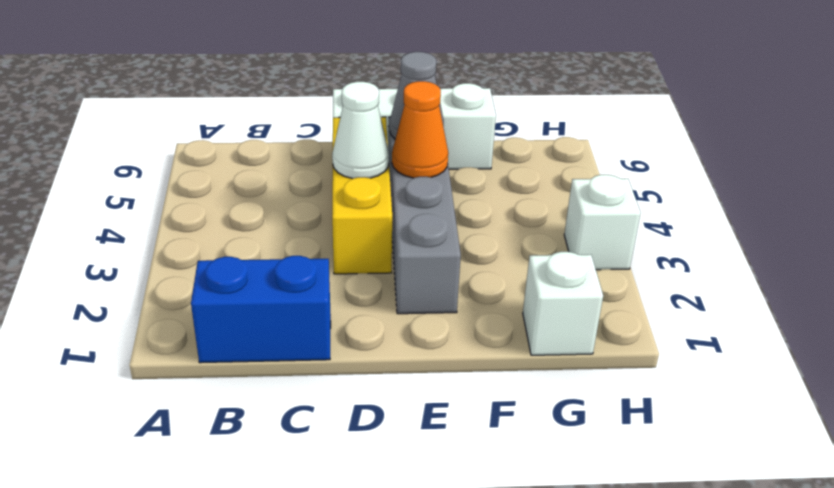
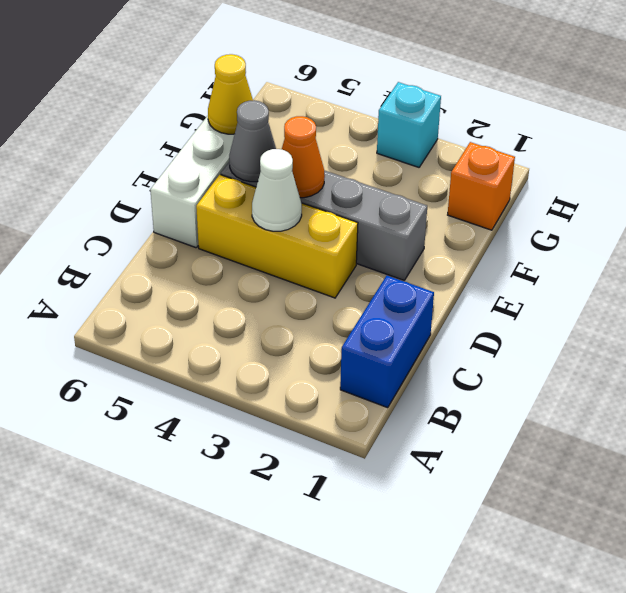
none -> yellow cone F6 level 2
white brick G1 level 1 -> orange brick G1 level 1
white brick H3 level 1 -> cyan brick H3 level 1

